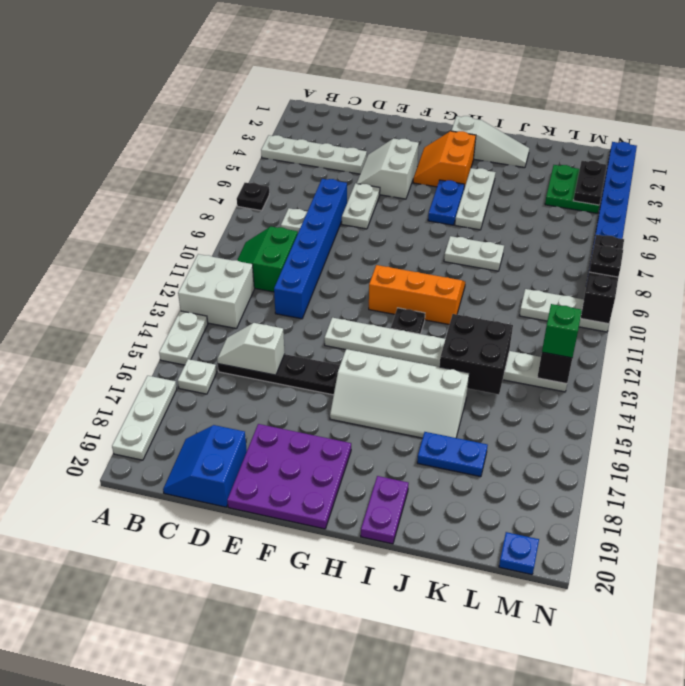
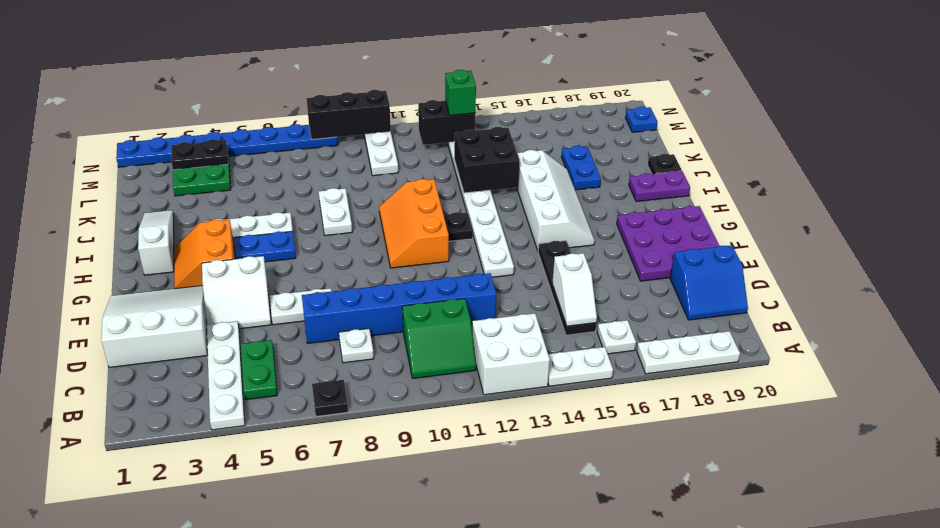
none -> green plate B5:C5 level 1
none -> white slope D1:F3 level 1 top D
orange slope G3:H4 level 1 top H -> orange slope G3:H4 level 1 top 4
black plate N9 level 3 -> black plate J20 level 1

